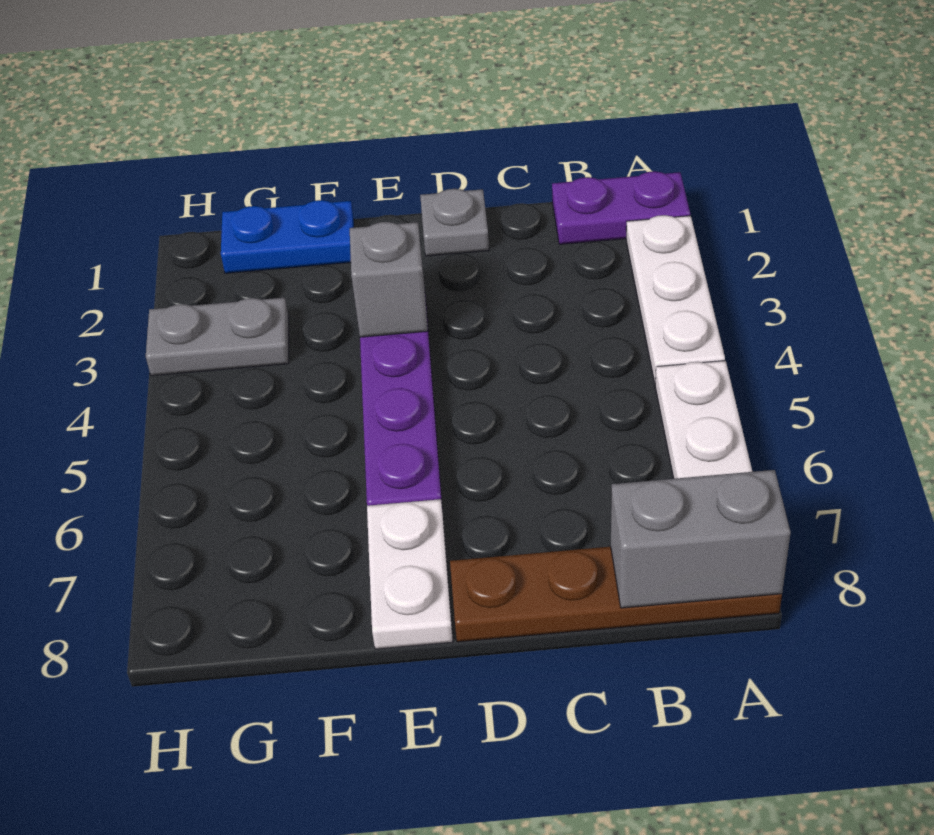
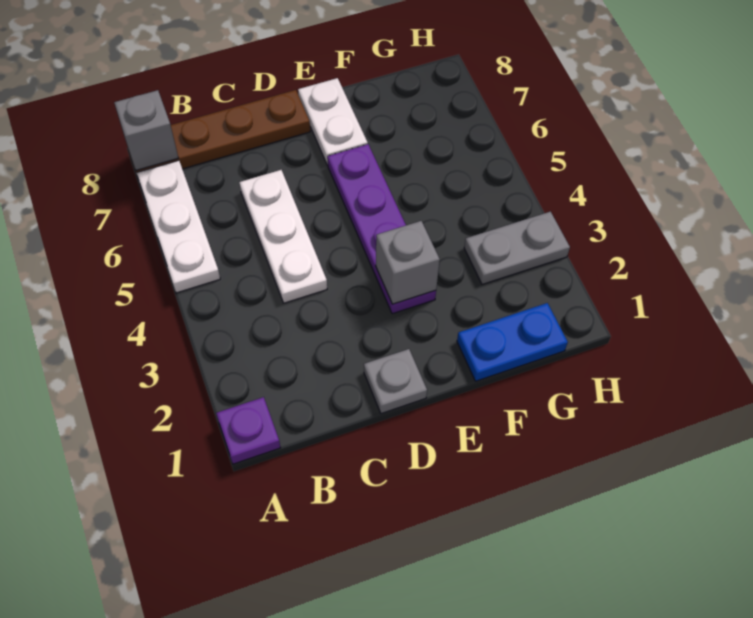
purple plate A1:B1 level 1 -> purple plate A1 level 1
white plate A2:A4 level 1 -> white plate C4:C6 level 1
grey brick A8:B8 level 2 -> grey brick A8 level 2

